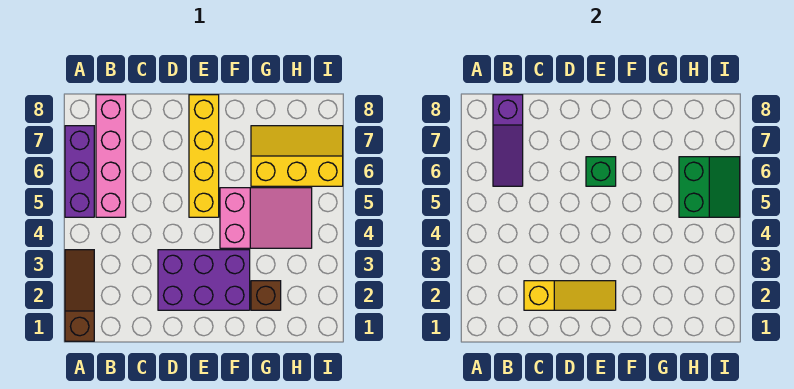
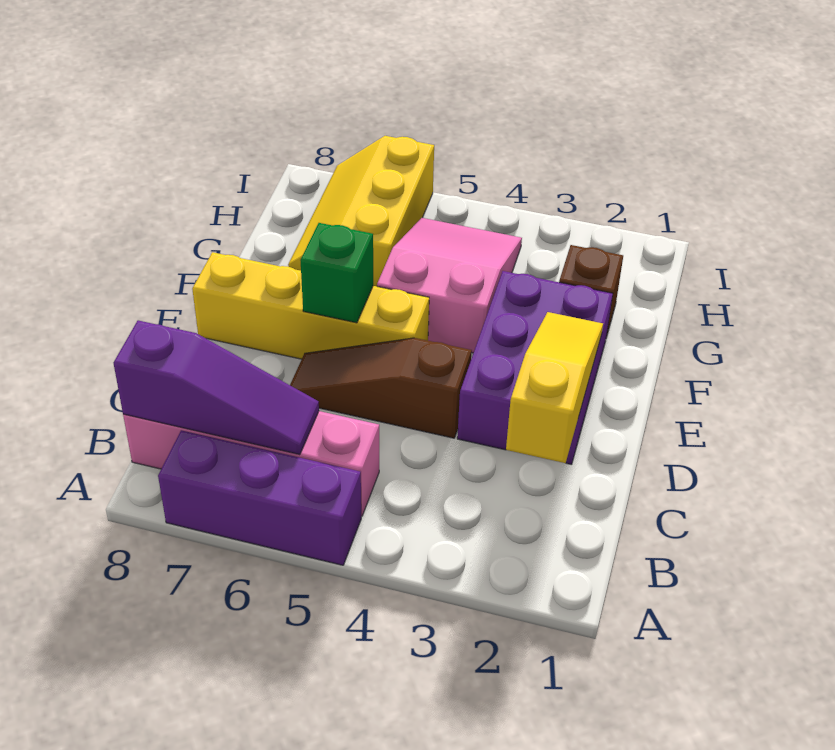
brown slope A1:A3 level 1 top 1 -> brown slope D4:D6 level 1 top 4
green slope H5:I6 level 2 top H -> none

